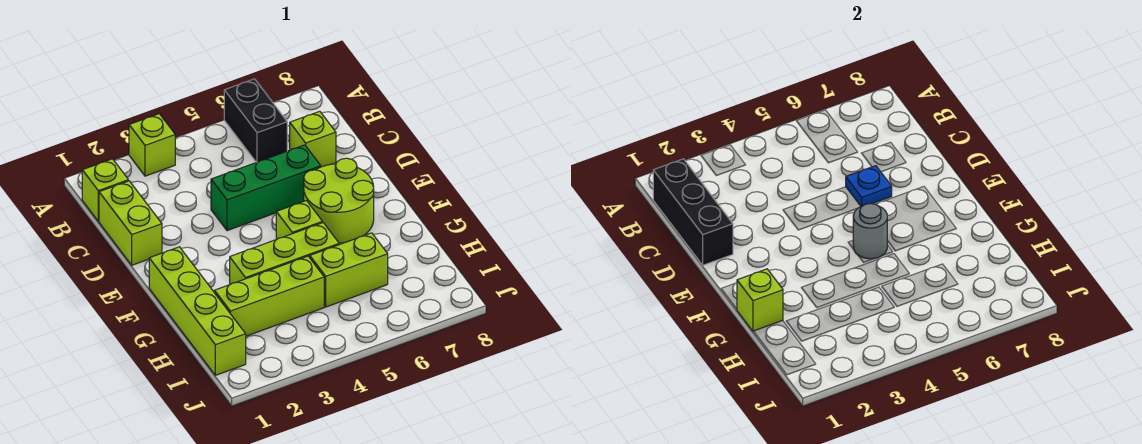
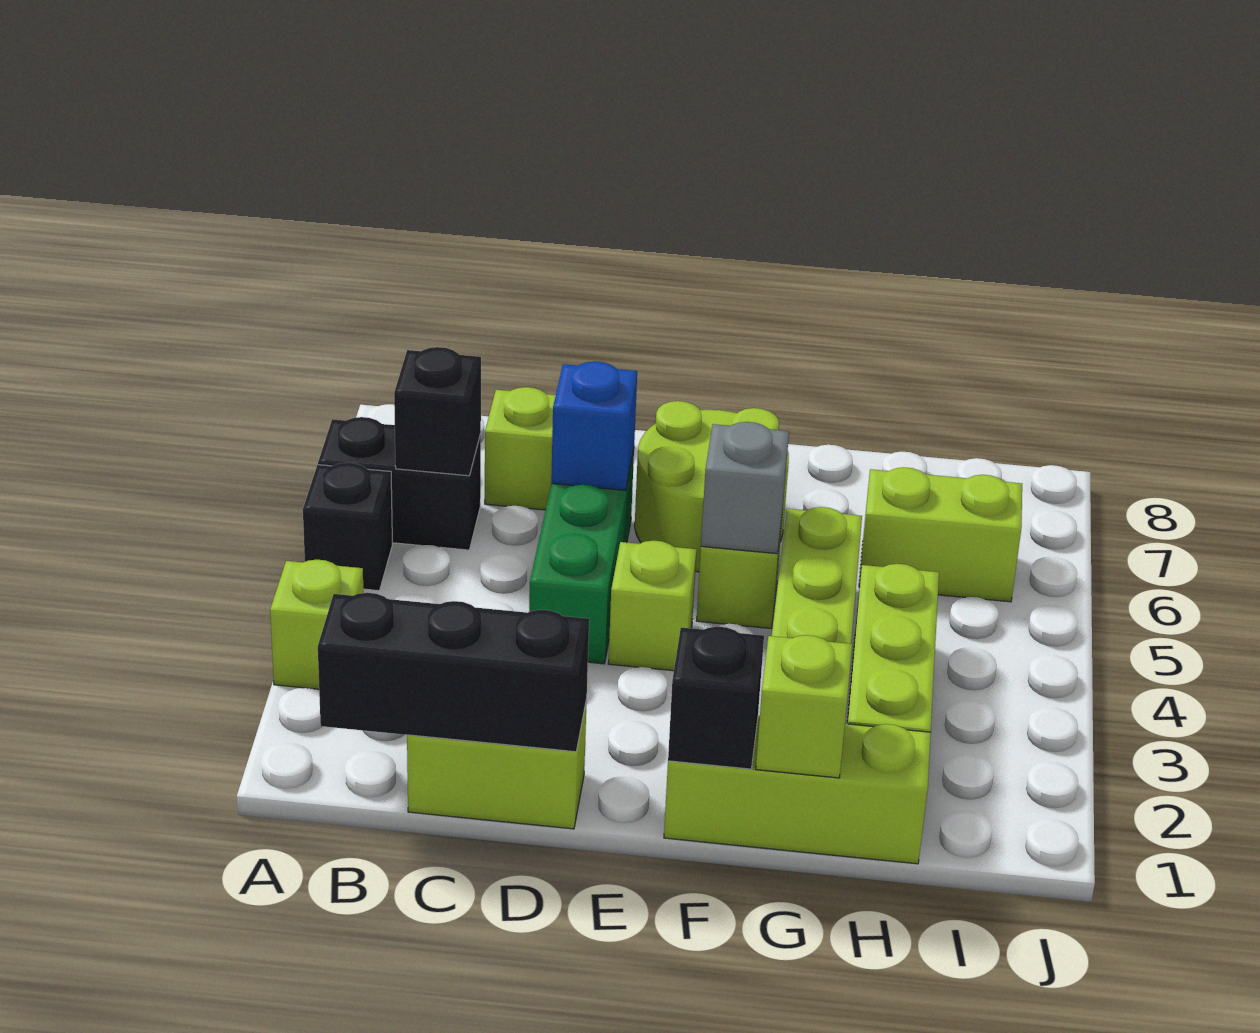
none -> black brick A5 level 1
lime brick B1 level 1 -> lime brick E4 level 1
none -> black brick B6 level 2
blue plate D6 level 2 -> blue brick D6 level 2
lime brick F1:I1 level 1 -> lime brick F1:H1 level 1
none -> black brick F1 level 2
grey round brick F5 level 2 -> grey brick F5 level 2
lime brick H5:H6 level 1 -> lime brick H6:I6 level 1

